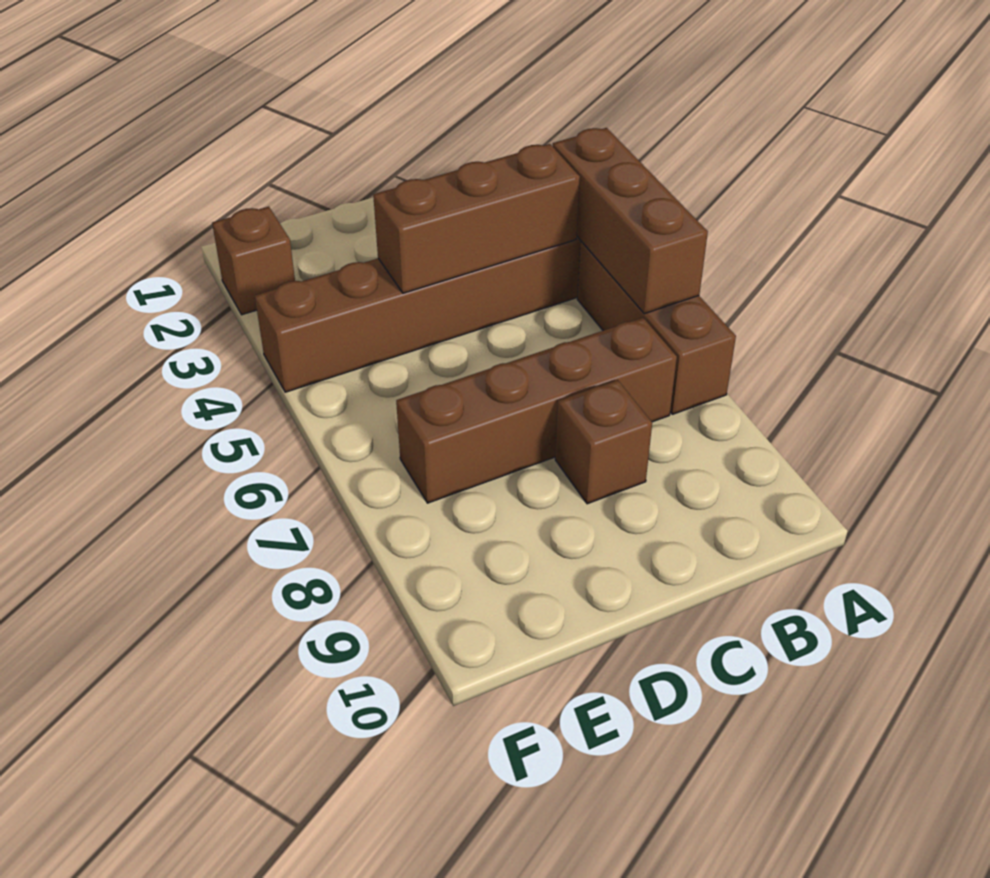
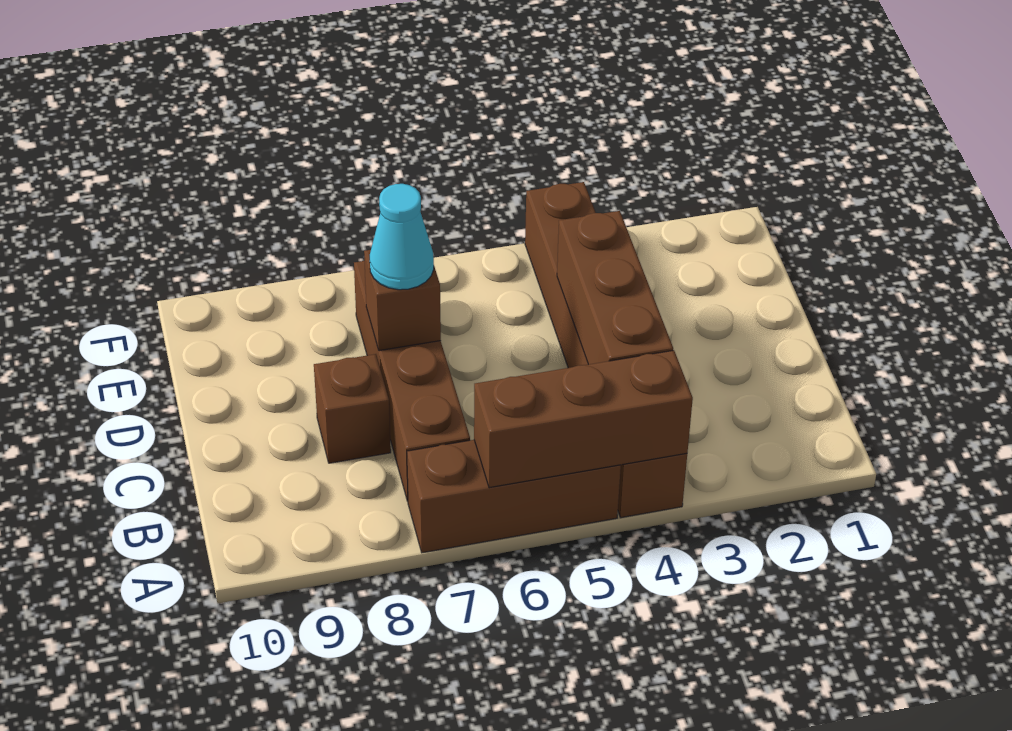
none -> cyan cone D7 level 3
brown brick F2 level 1 -> brown brick D7 level 2

